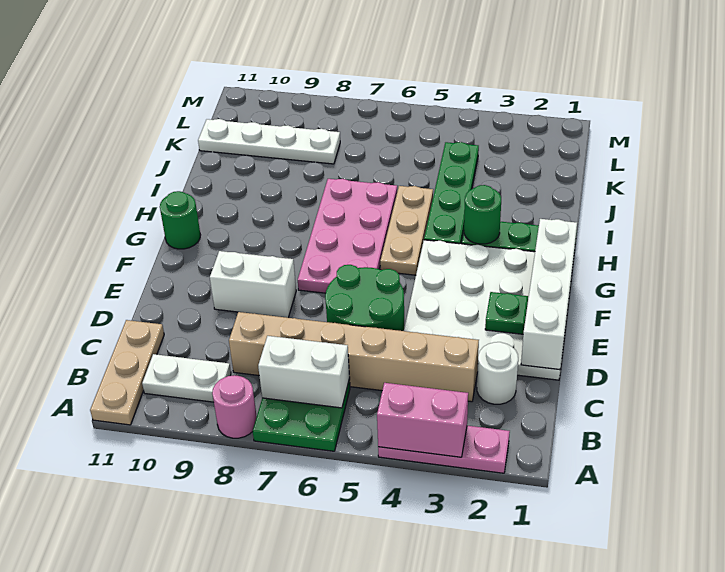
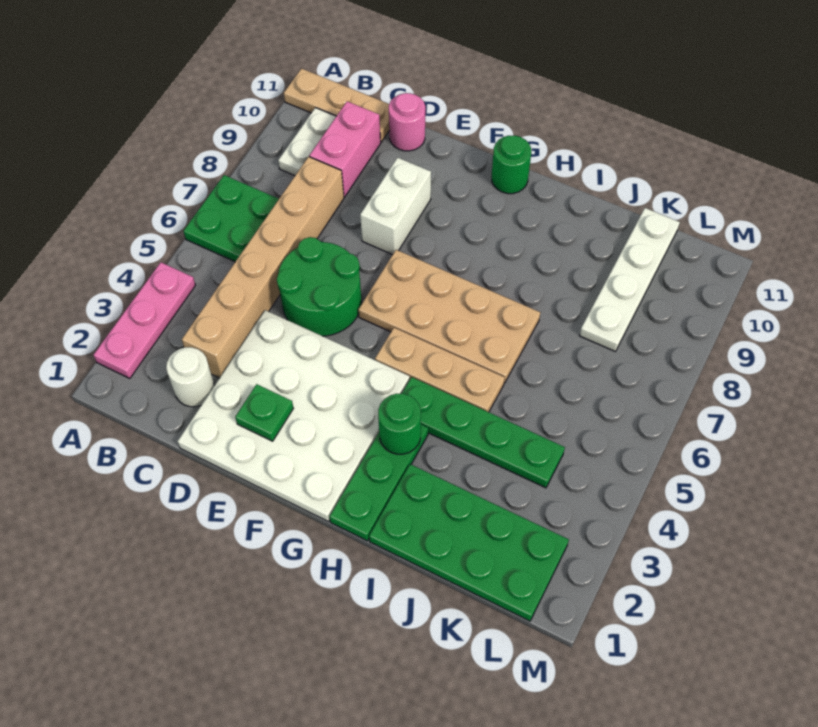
pink brick A3:A4 level 2 -> pink brick C9:C10 level 1
pink round brick A8 level 1 -> pink round brick D11 level 1
white brick B6:B7 level 2 -> none
white brick D1:G1 level 2 -> none
pink plate F6:I7 level 1 -> tan plate F6:I7 level 1
none -> green plate I1:L2 level 1

